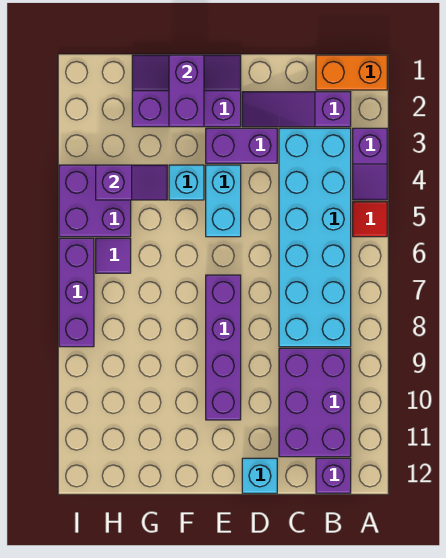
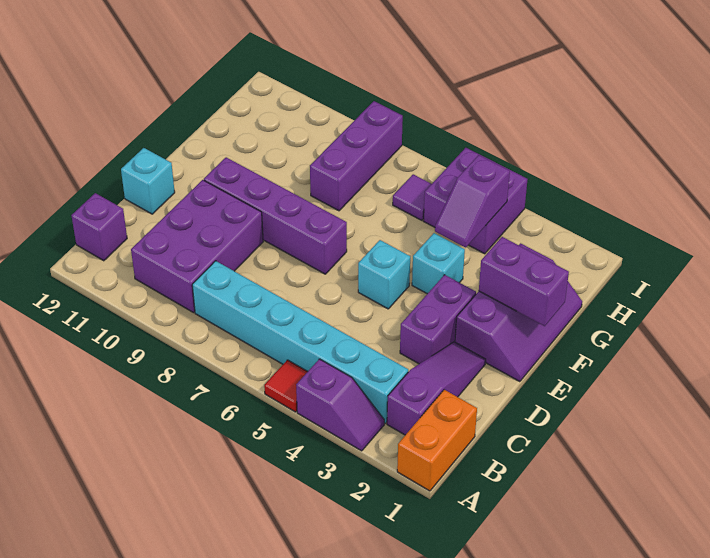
purple slope A3:A4 level 1 top 3 -> purple slope A3:A4 level 1 top 4
cyan brick B3:C8 level 1 -> cyan brick B3:B8 level 1
purple brick B9:C11 level 1 -> purple brick B9:D10 level 1
cyan brick E4:E5 level 1 -> cyan brick E5 level 1
purple brick I6:I8 level 1 -> purple brick G8:I8 level 1

